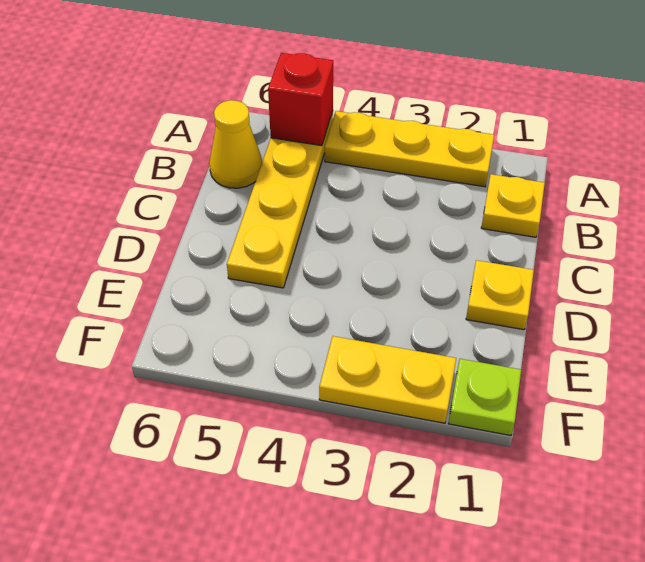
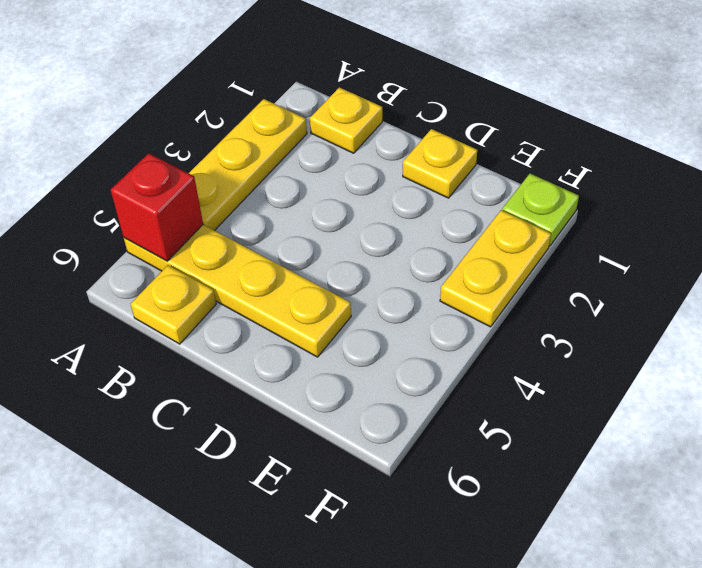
yellow cone B6 level 1 -> yellow plate B6 level 1

